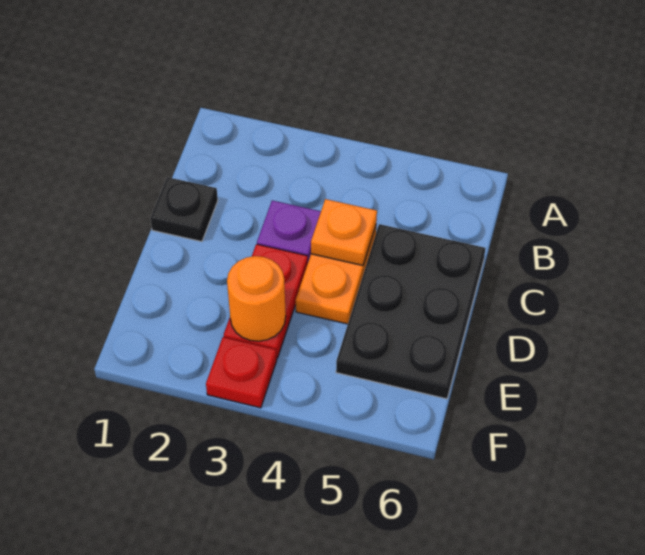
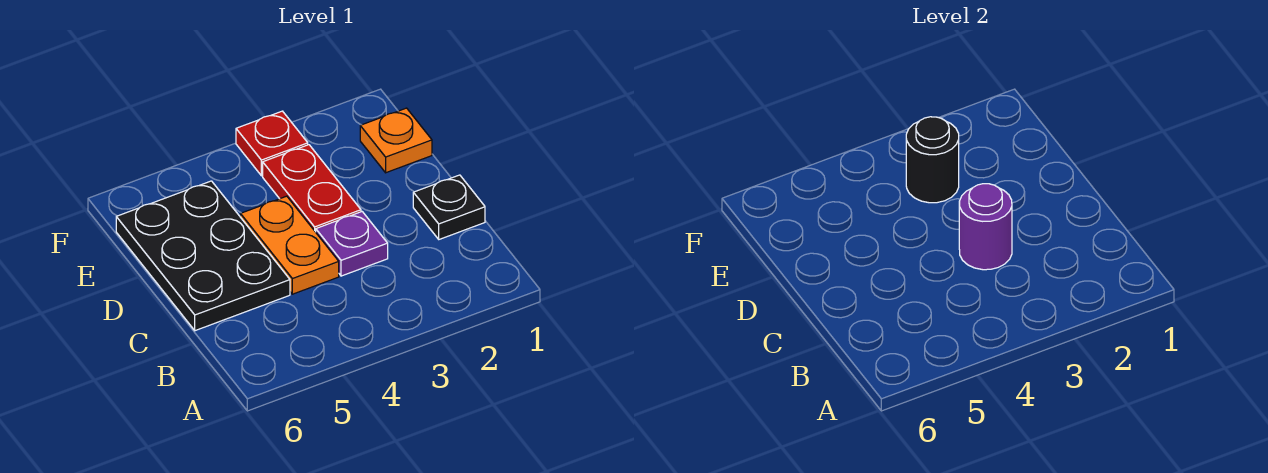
none -> purple round brick C3 level 2
orange plate C4 level 2 -> orange plate E1 level 1
orange round brick E3 level 2 -> black round brick E3 level 2

